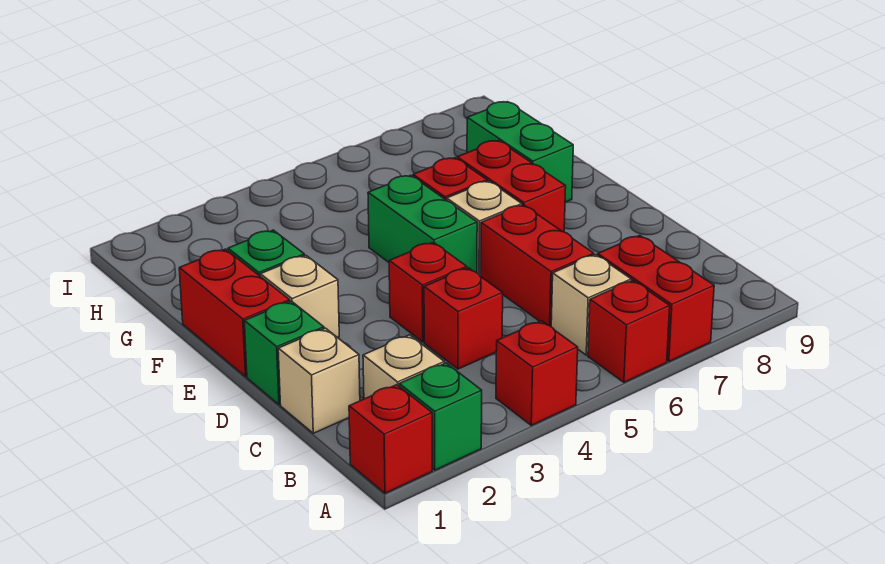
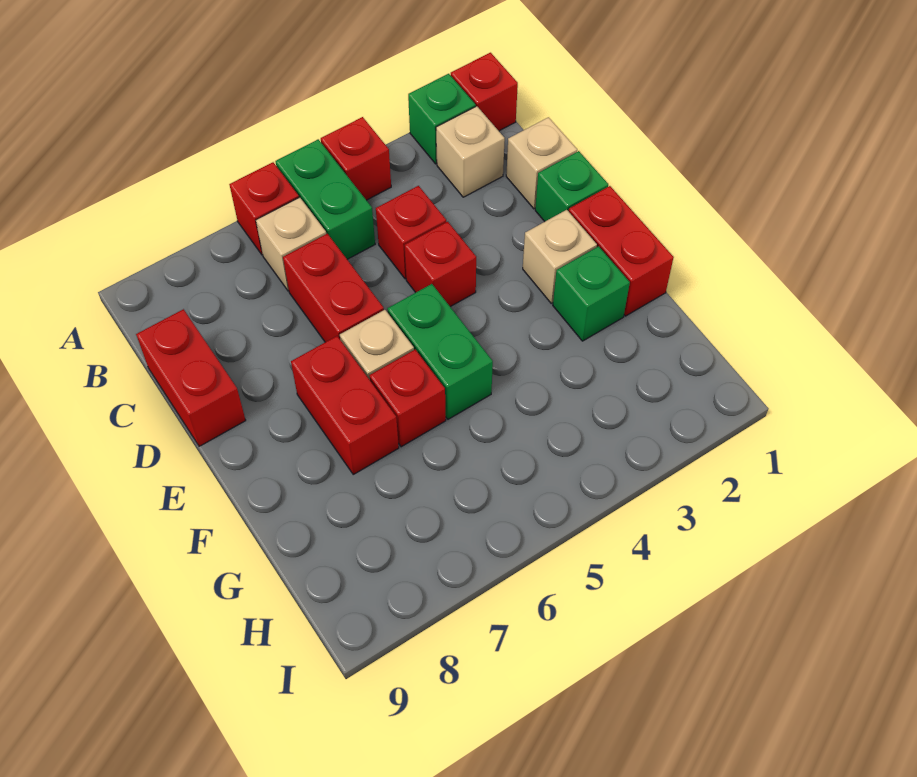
red brick A7:B7 level 1 -> red brick C9:D9 level 1
green brick F8:G8 level 1 -> green brick A5:B5 level 1

